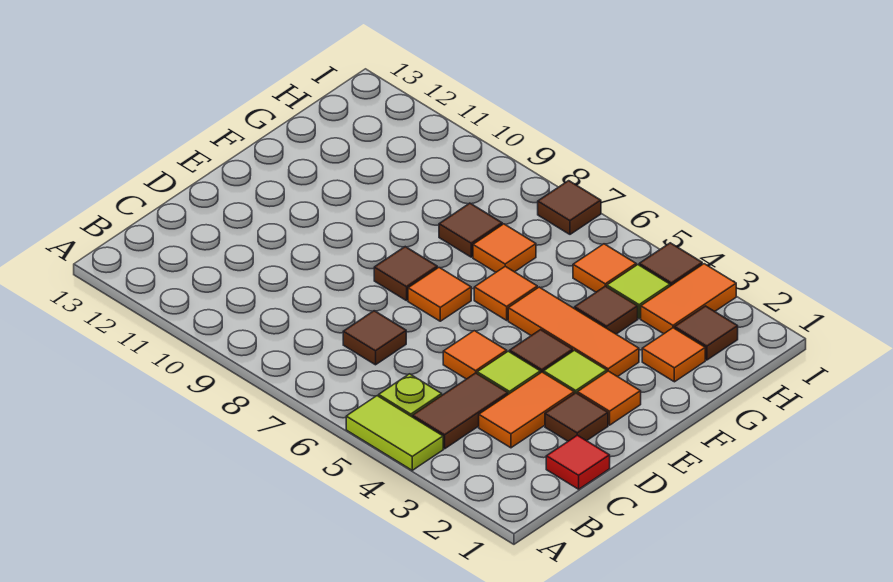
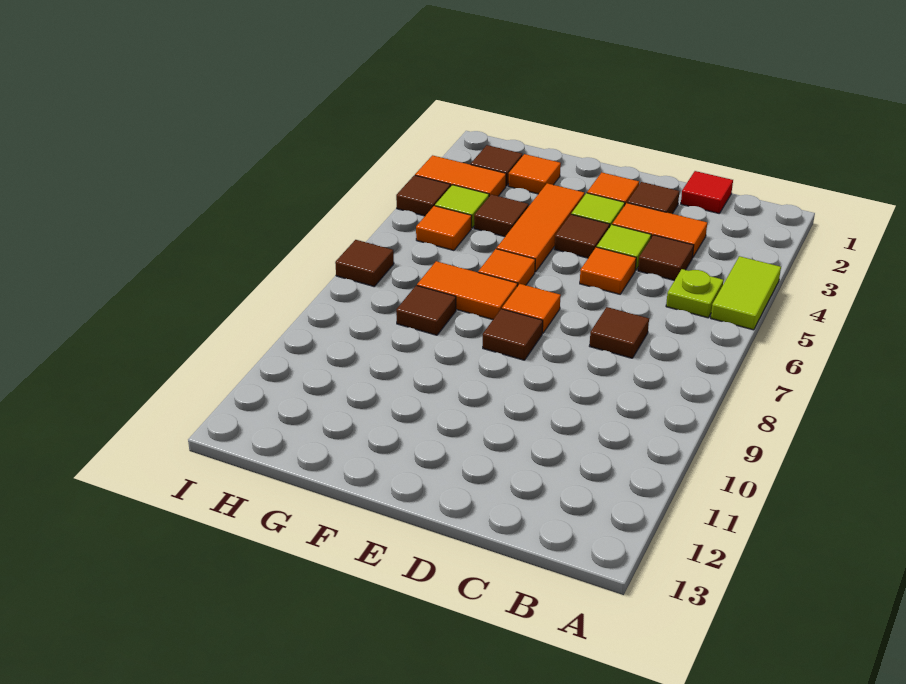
brown tile B4:C4 level 1 -> brown tile C4 level 1
orange tile G7 level 1 -> orange tile F7:G7 level 1

